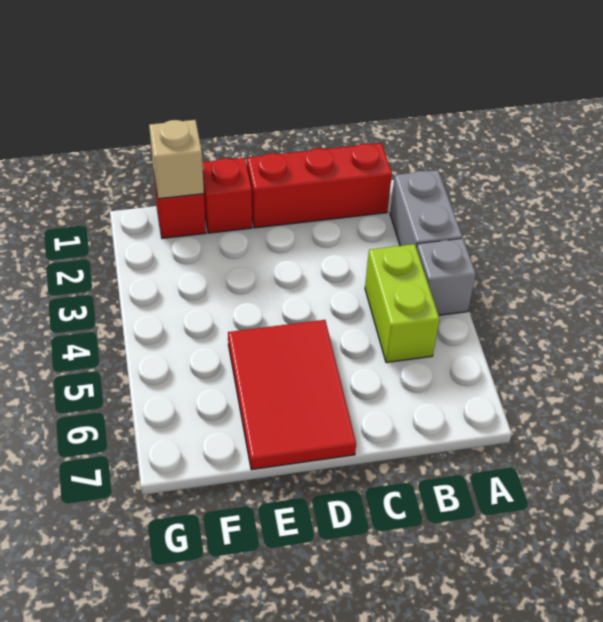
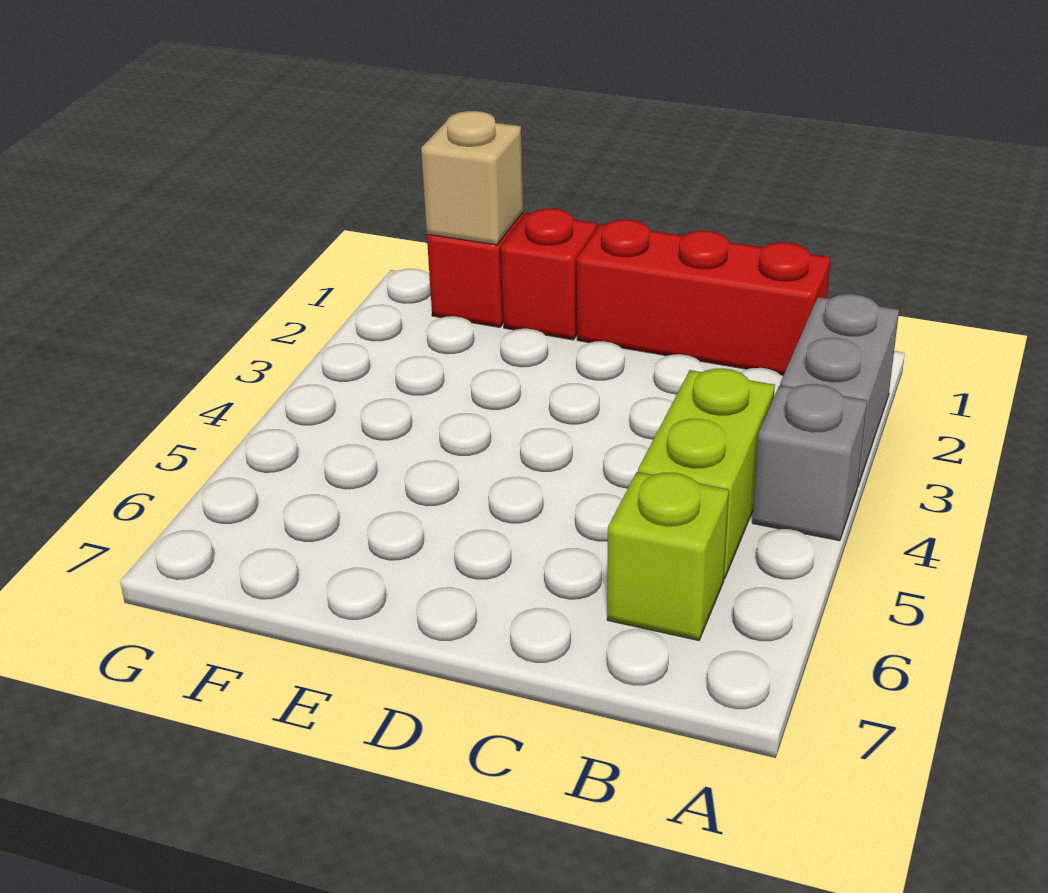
none -> lime brick B6 level 1
red tile D5:E7 level 1 -> none

